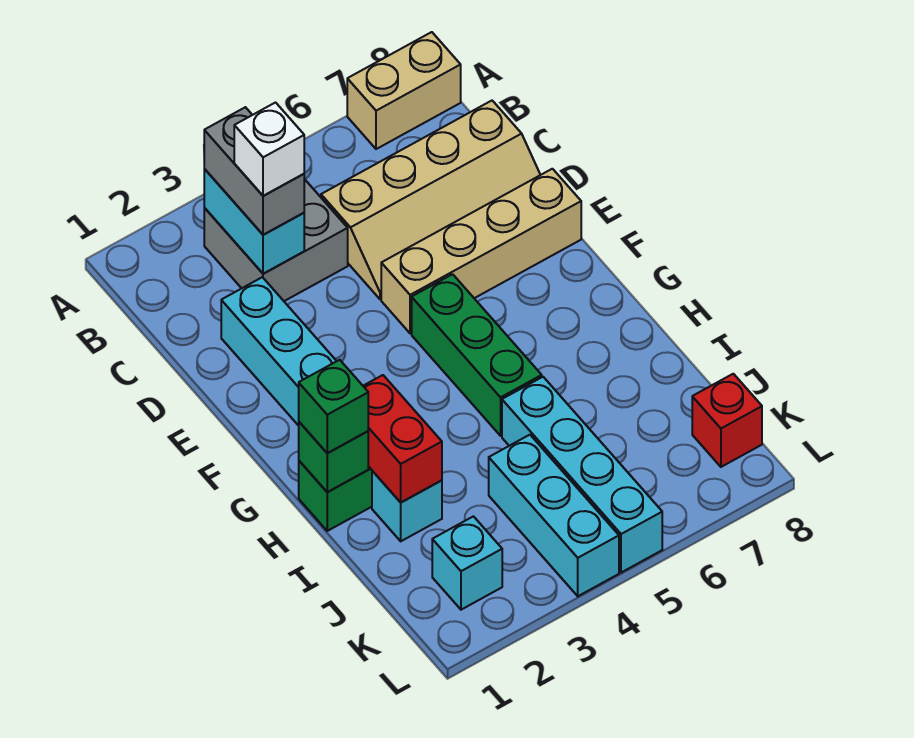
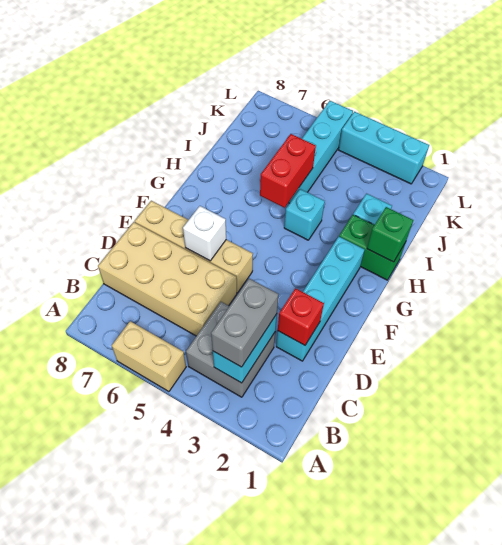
tan brick A7:A8 level 1 -> tan brick A5:A6 level 1
white brick C3 level 4 -> white brick E6 level 2
tan slope C5:D8 level 1 top C -> tan brick C5:D8 level 1
green brick F5:H5 level 1 -> none
green brick H1 level 3 -> none
red brick H2:I2 level 2 -> red brick H5:I5 level 2
cyan brick J4:L4 level 1 -> cyan brick L2:L4 level 1
cyan brick K2 level 1 -> cyan brick H4 level 1
red brick K8 level 1 -> red brick D2 level 2

